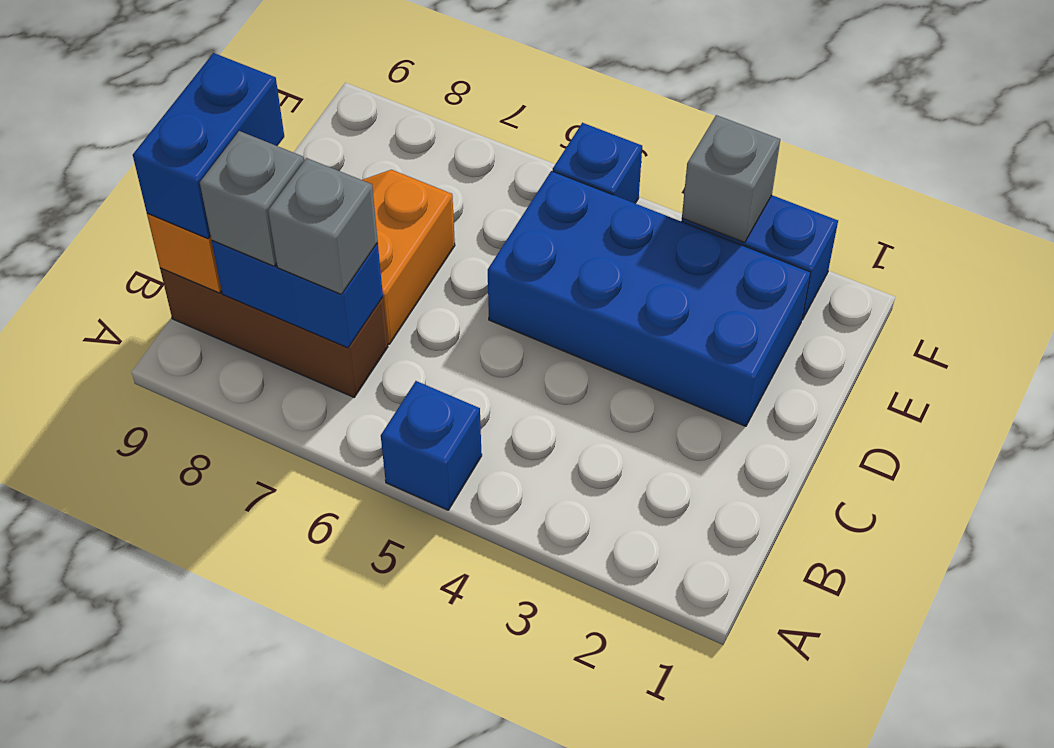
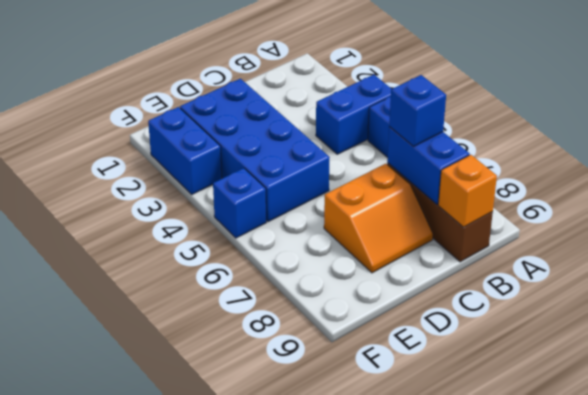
grey brick B7 level 3 -> blue brick B7 level 3
grey brick B8 level 3 -> none
blue brick B9:C9 level 3 -> blue brick A4:B4 level 1
grey brick F3 level 2 -> none

